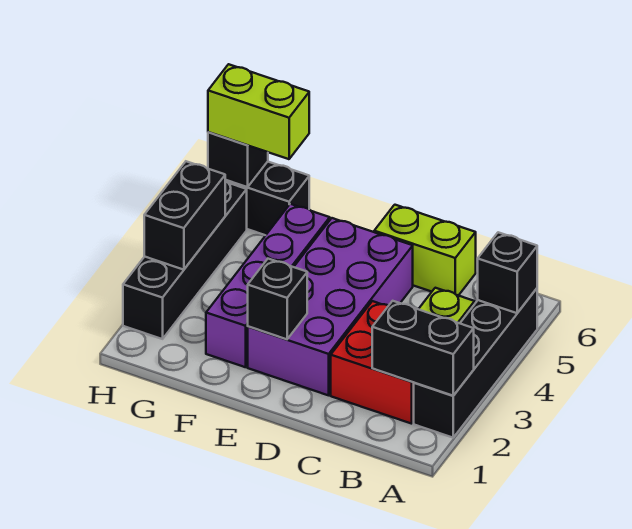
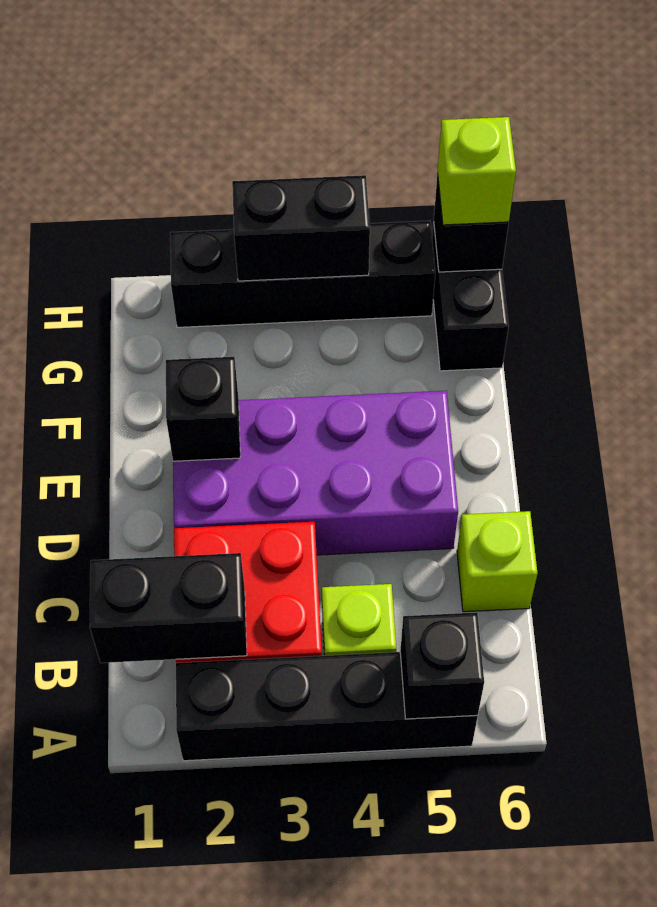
black brick A2:B2 level 2 -> black brick B1:B2 level 2
lime brick C6:D6 level 1 -> lime brick C6 level 1
purple brick F2:F5 level 1 -> none
lime brick G6:H6 level 3 -> lime brick H6 level 3

